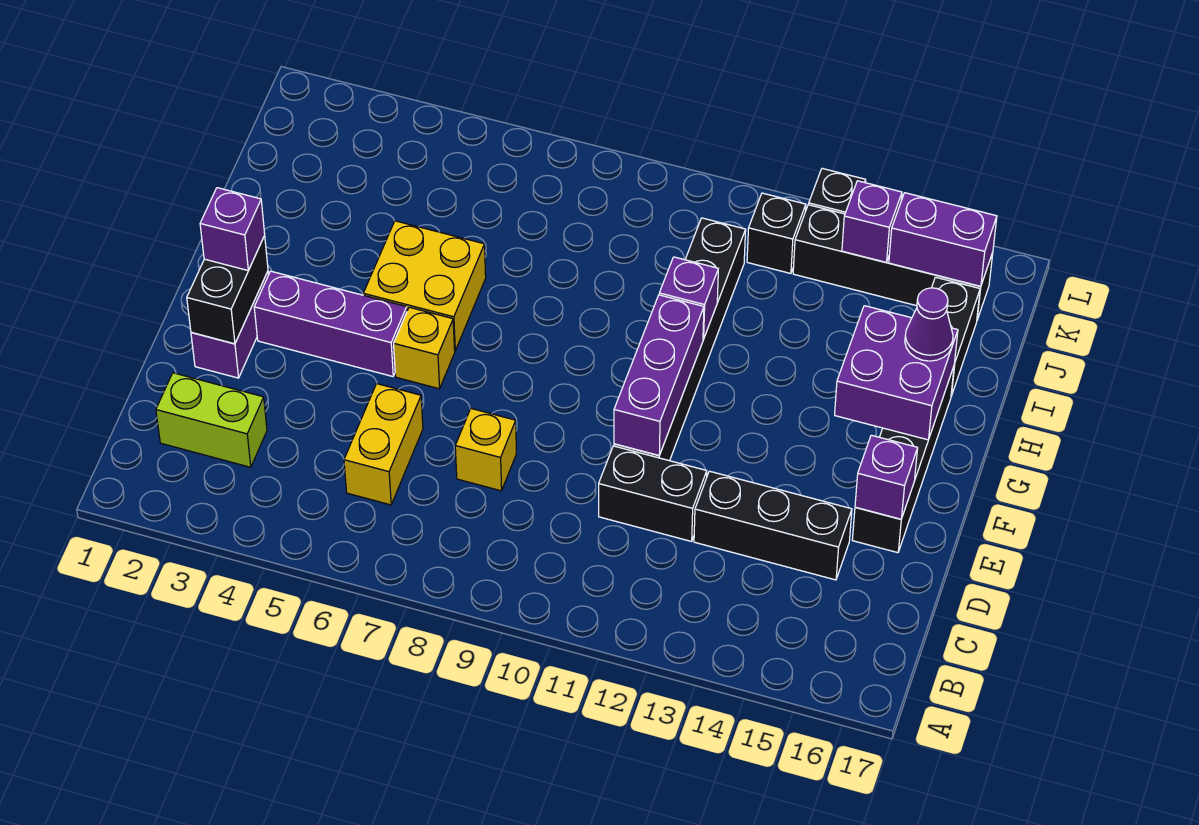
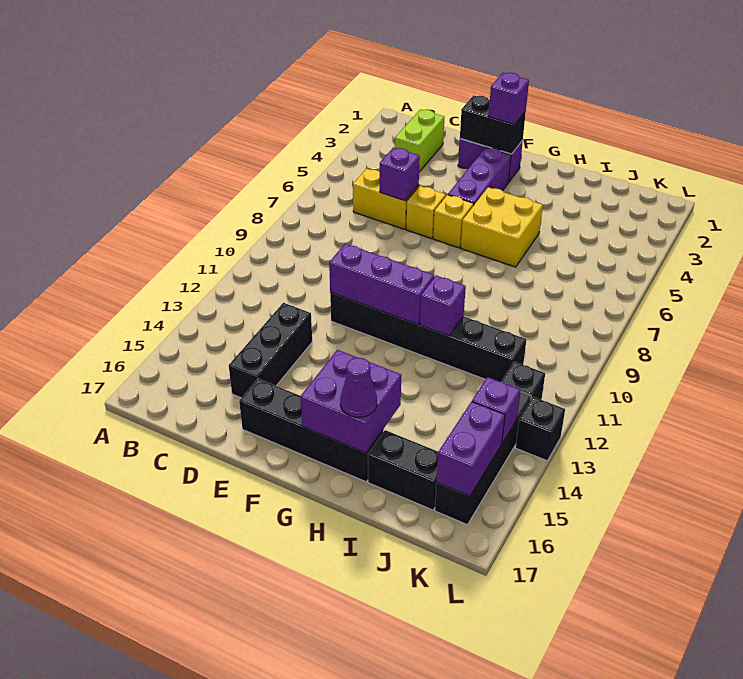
yellow brick D8 level 1 -> yellow brick E6 level 1
black brick D11:D12 level 1 -> none
purple brick E16 level 2 -> purple brick D6 level 2

